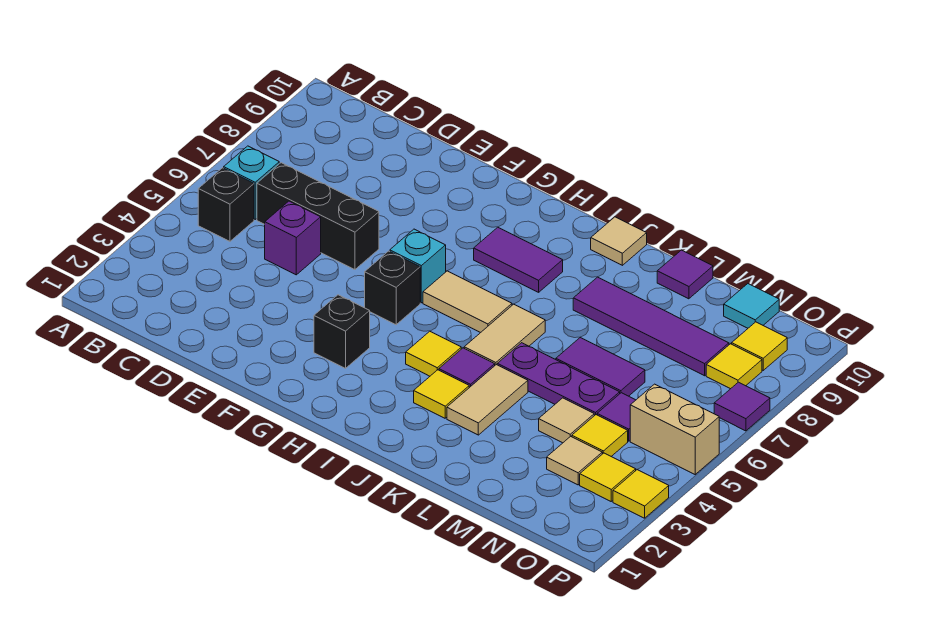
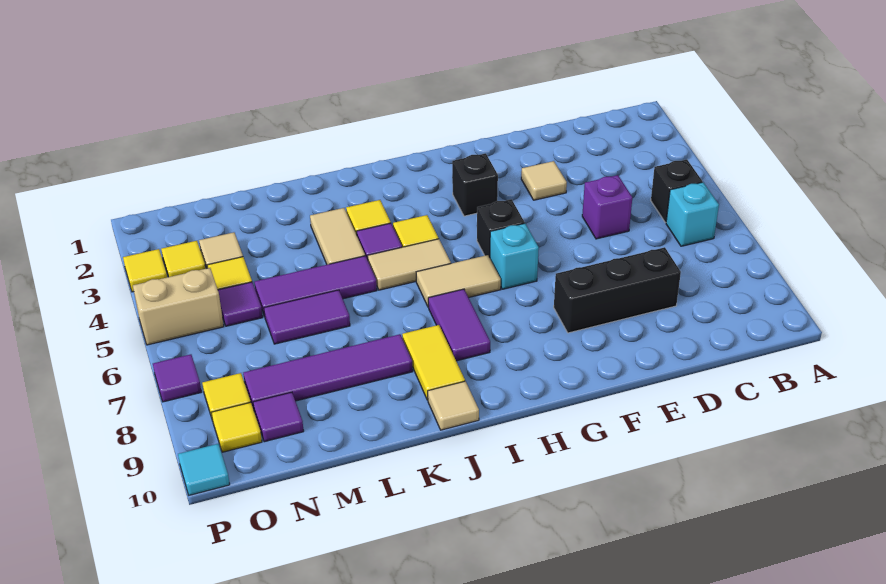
black brick C6:E6 level 1 -> black brick D8:F8 level 1
purple tile H8:I8 level 1 -> purple tile I7:I8 level 1
tan tile J5:J6 level 1 -> tan tile I5:J5 level 1
none -> yellow tile J8:J9 level 1
purple plate K5:M5 level 1 -> purple tile K5:M5 level 1
purple tile L10 level 1 -> purple tile N9 level 1
tan tile M4 level 1 -> tan tile E3 level 1
cyan tile N10 level 1 -> cyan tile P10 level 1

